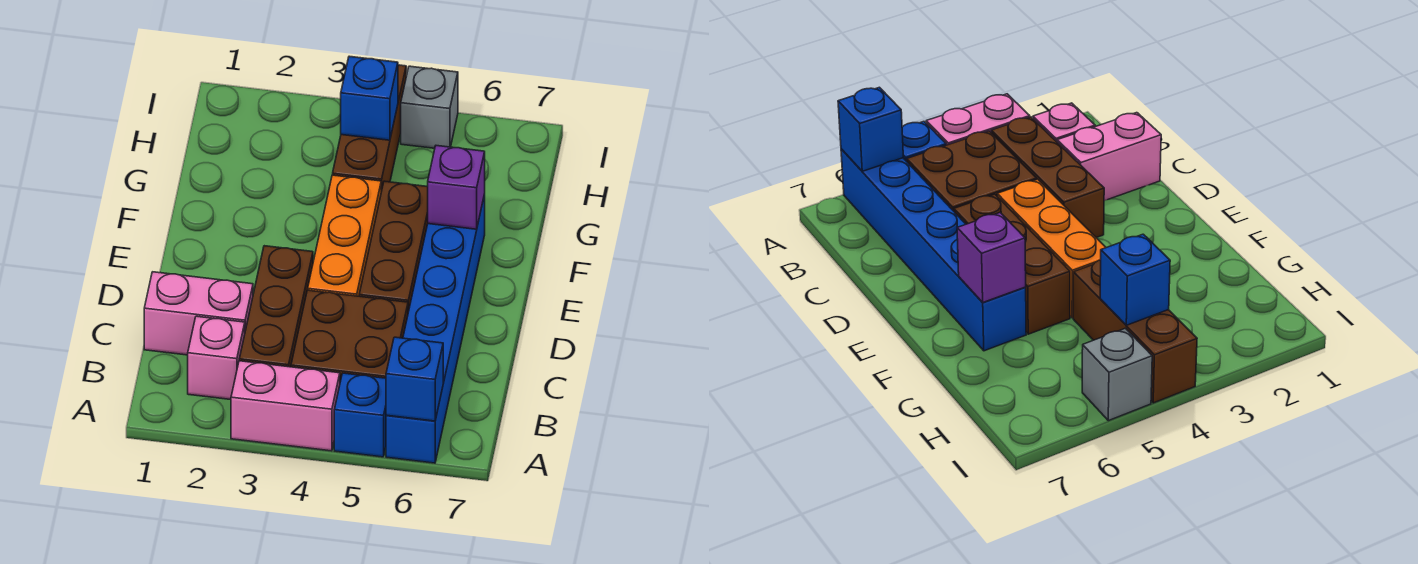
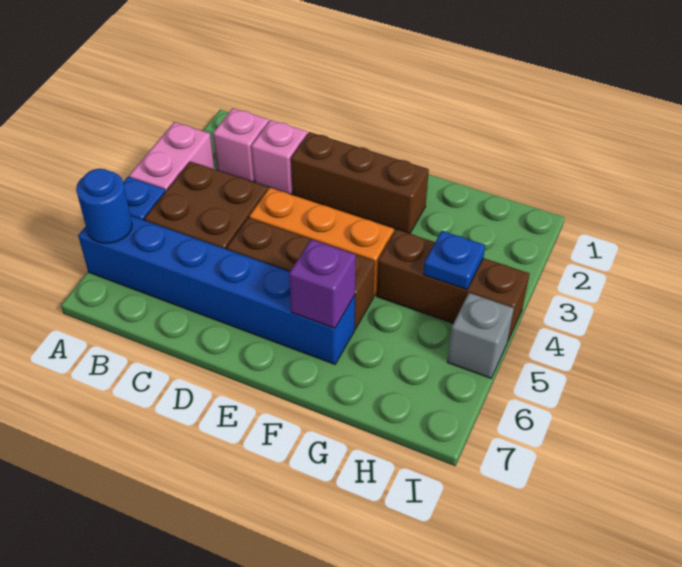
blue brick A6 level 2 -> blue round brick A6 level 2
brown brick B3:D3 level 1 -> brown brick D2:F2 level 1
pink brick C1:C2 level 1 -> pink brick C2 level 1
blue brick H4 level 2 -> blue plate H4 level 2

